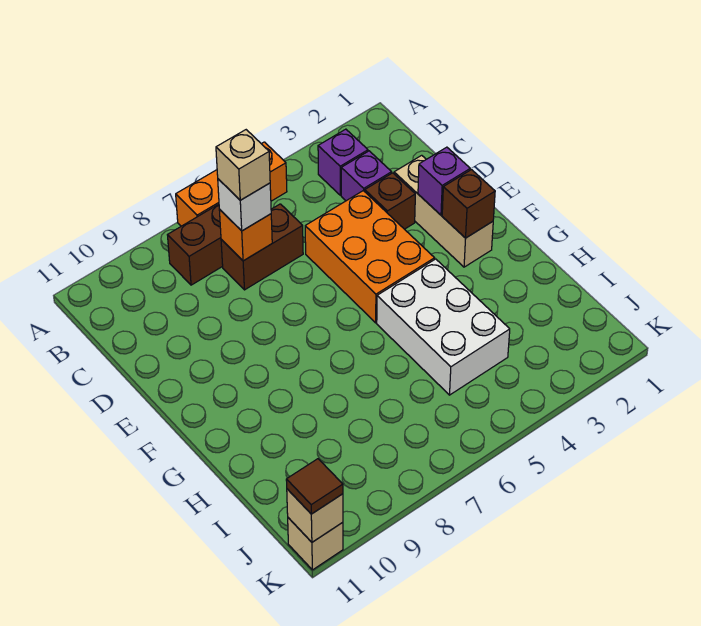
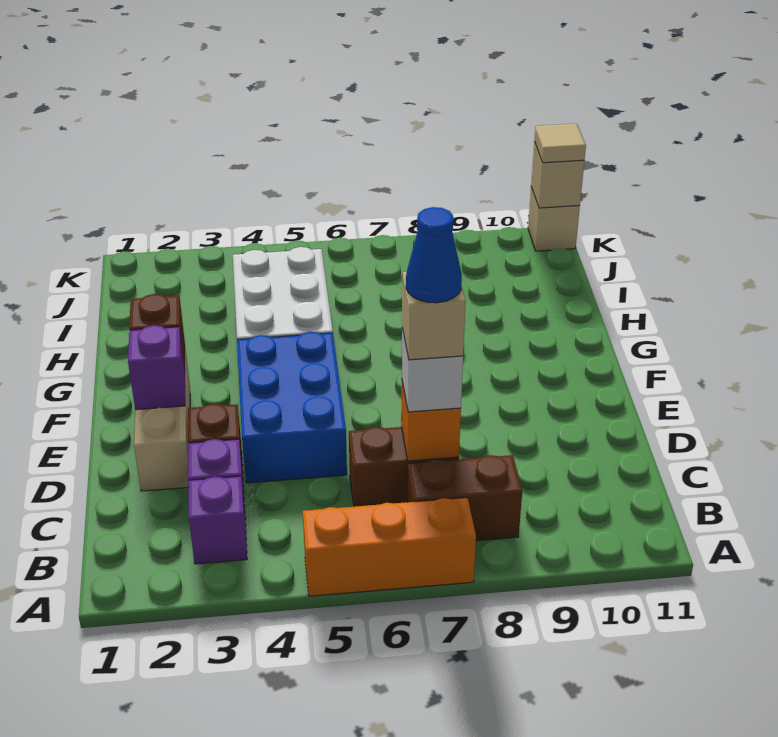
none -> blue cone C7 level 5
orange brick D4:F5 level 1 -> blue brick D4:F5 level 1
brown tile K11 level 3 -> tan tile K11 level 3

